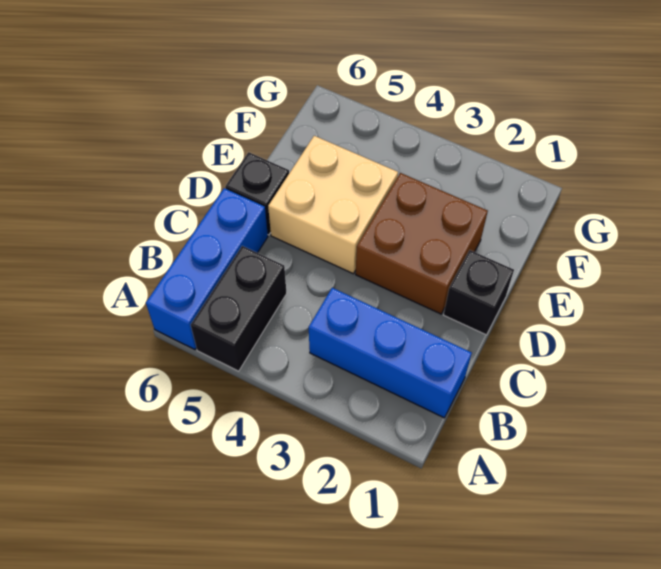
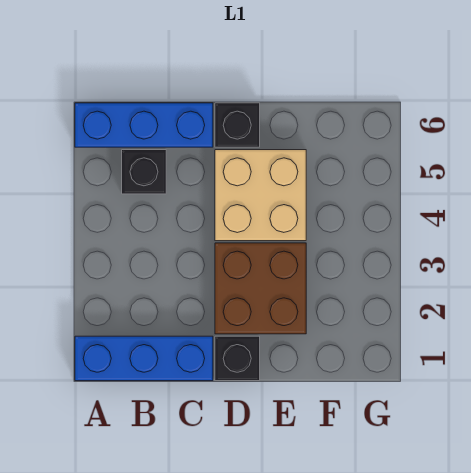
black brick A5:B5 level 1 -> black brick B5 level 1
blue brick B1:B3 level 1 -> blue brick A1:C1 level 1

